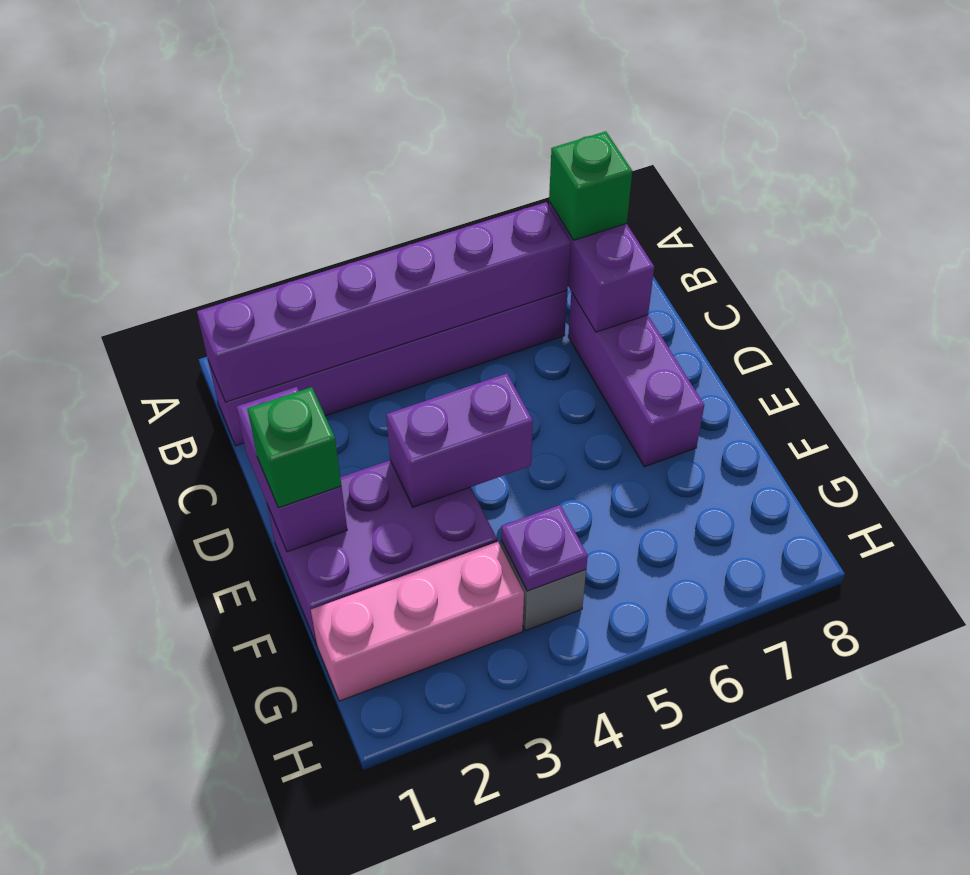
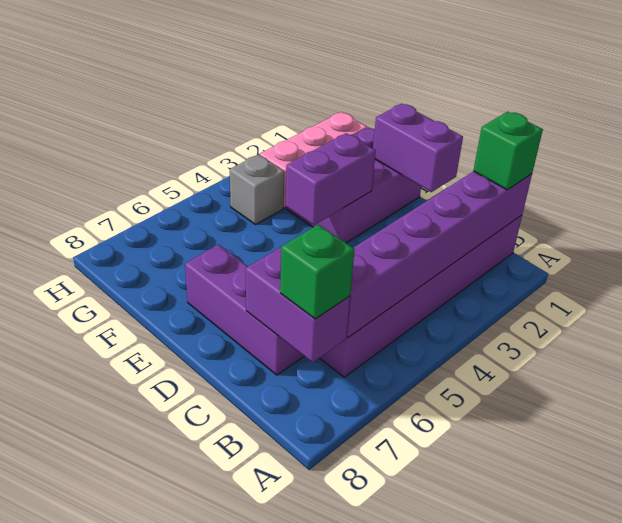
green brick E1 level 3 -> green brick B1 level 3
purple plate G4 level 2 -> none

